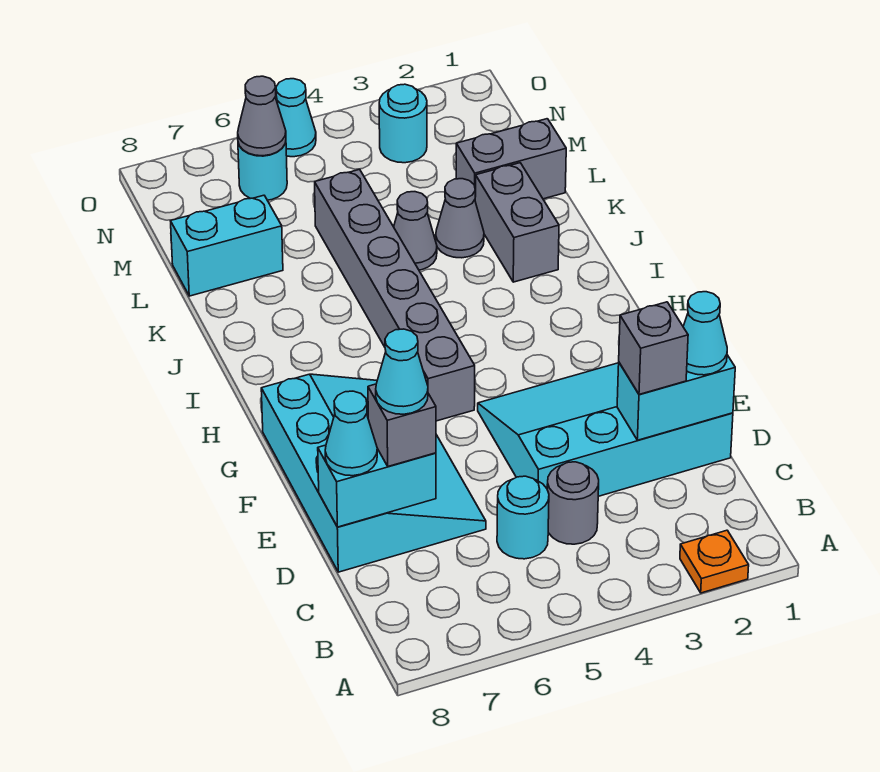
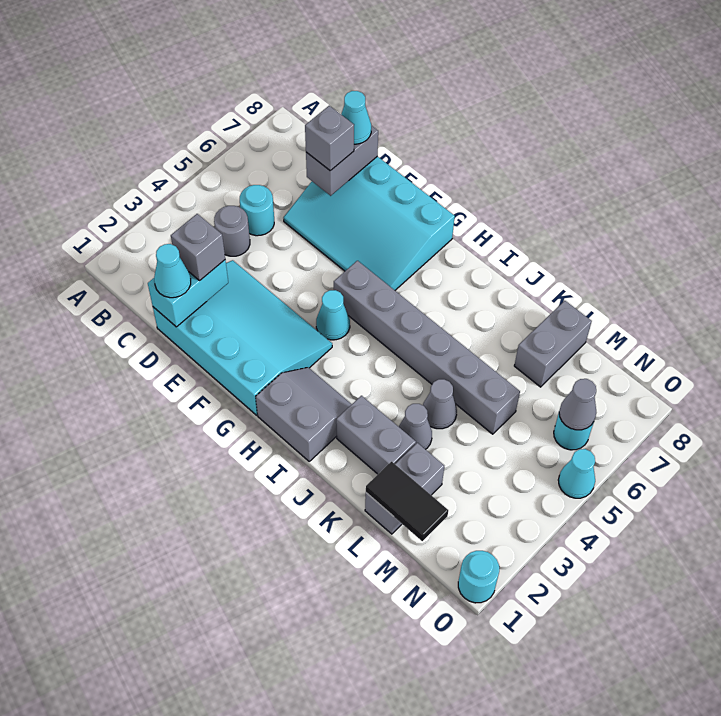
orange plate A2 level 1 -> none
cyan slope D1:F4 level 1 top D -> cyan slope D1:G3 level 1 top 1
cyan brick D7:D8 level 2 -> grey brick D7:D8 level 2
cyan cone D7 level 4 -> cyan cone G4 level 1
none -> grey slope H1:I2 level 1 top 1
none -> black tile L1:M1 level 2
cyan brick L7:L8 level 1 -> grey brick L7:L8 level 1
cyan round brick N3 level 1 -> cyan round brick O1 level 1

